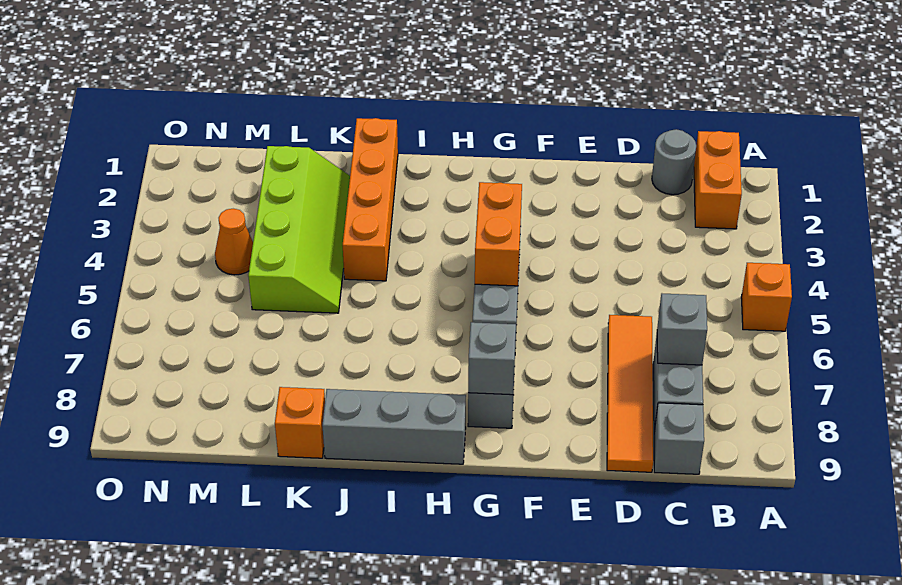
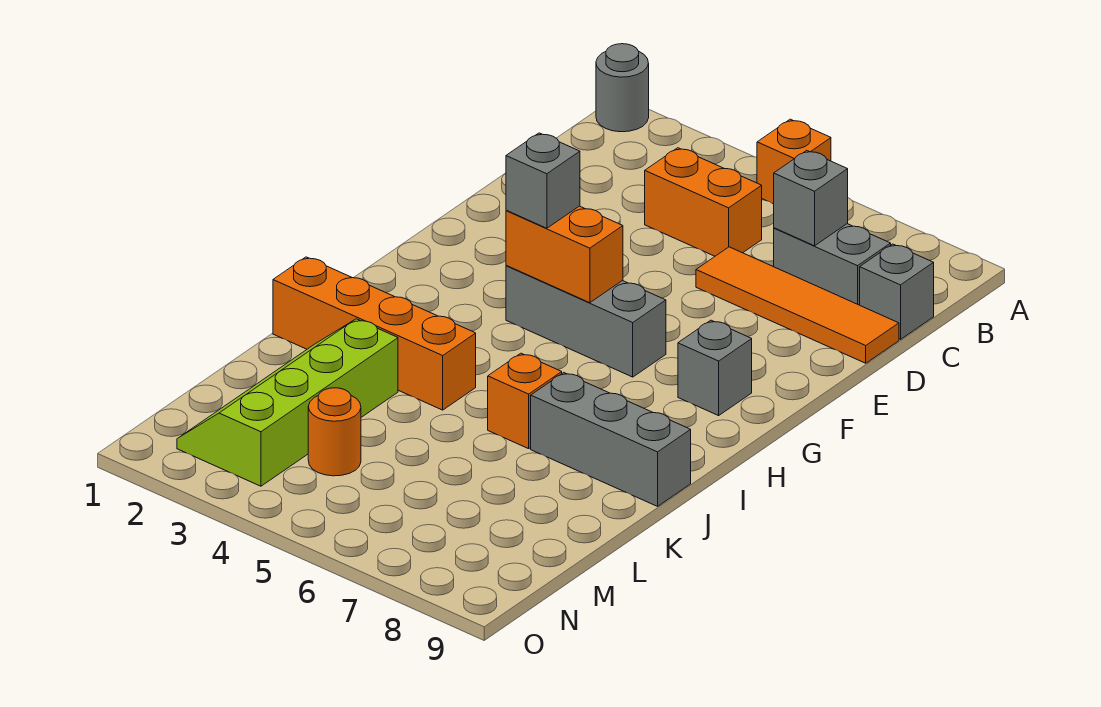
orange brick B1:B2 level 1 -> orange brick C4:C5 level 1
grey round brick C1 level 1 -> grey round brick A1 level 1
grey brick G8 level 2 -> grey brick G4 level 3
grey brick H9:J9 level 1 -> grey brick J7:J9 level 1
lime slope K2:L5 level 1 top L -> lime slope K2:N3 level 1 top 3
orange brick K9 level 1 -> orange brick J6 level 1
orange cone M4 level 1 -> orange round brick M4 level 1

